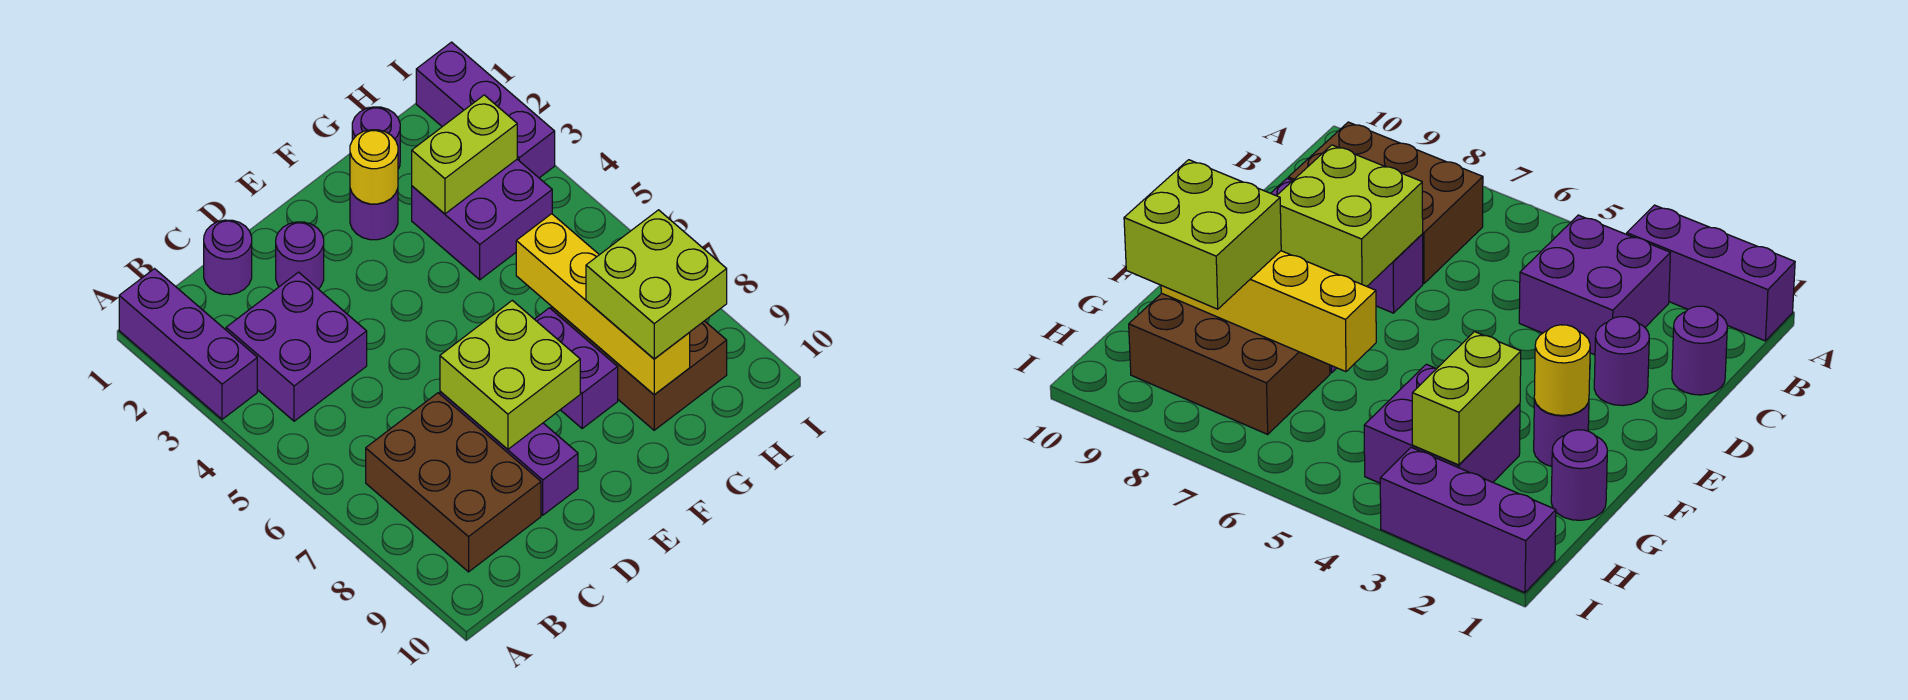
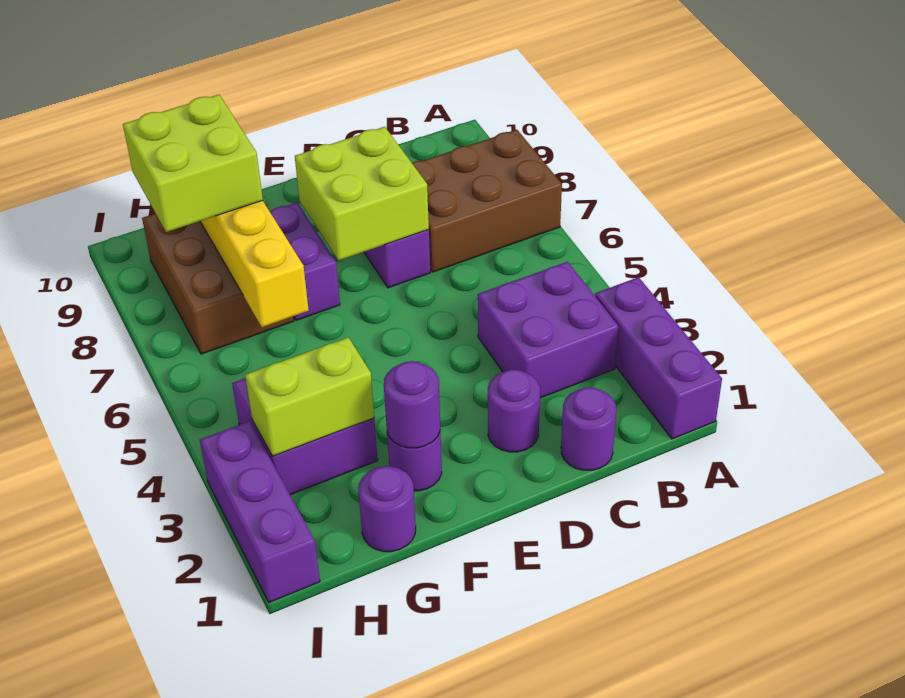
brown brick B7:C9 level 1 -> brown brick A7:C8 level 1
yellow round brick F2 level 2 -> purple round brick F2 level 2

